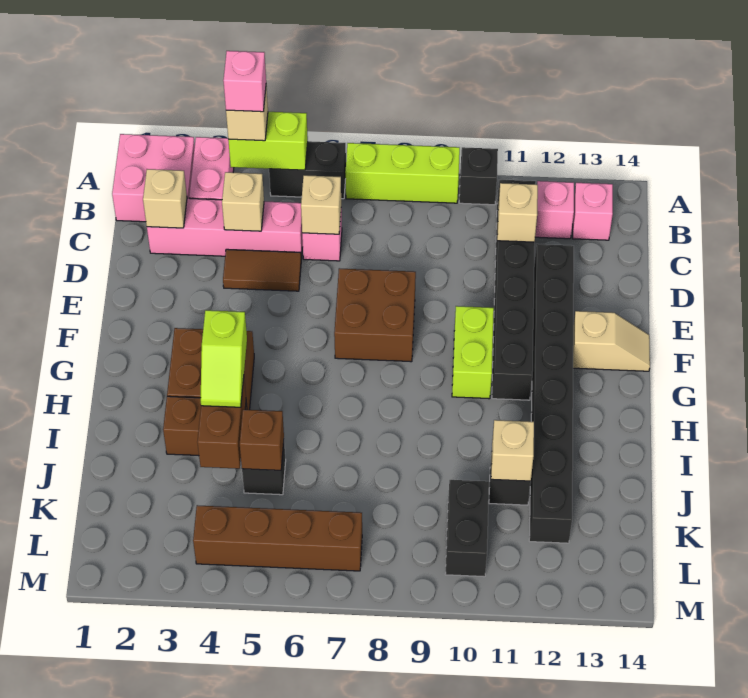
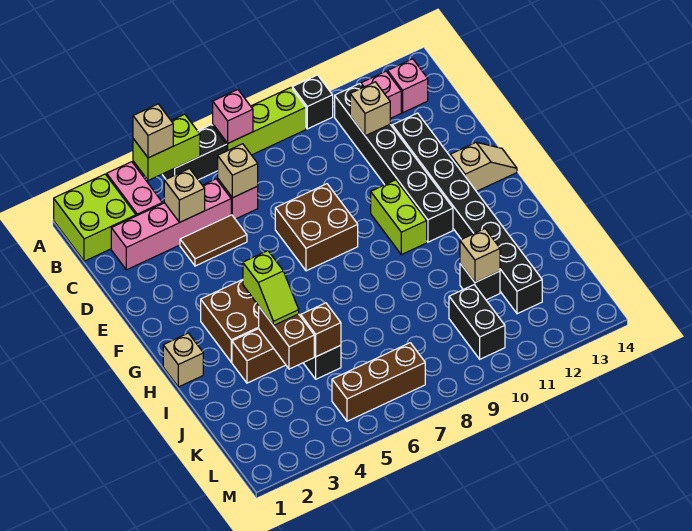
pink brick A1:B2 level 1 -> lime brick A1:B2 level 1
pink brick A4 level 4 -> pink brick A7 level 2
tan brick C2 level 2 -> tan brick H1 level 1
brown brick L4:L7 level 1 -> brown brick L5:L7 level 1

